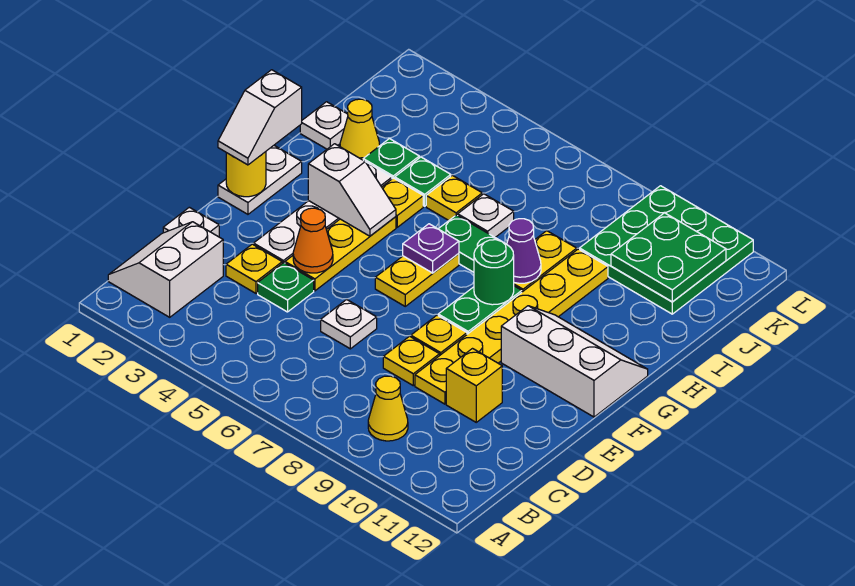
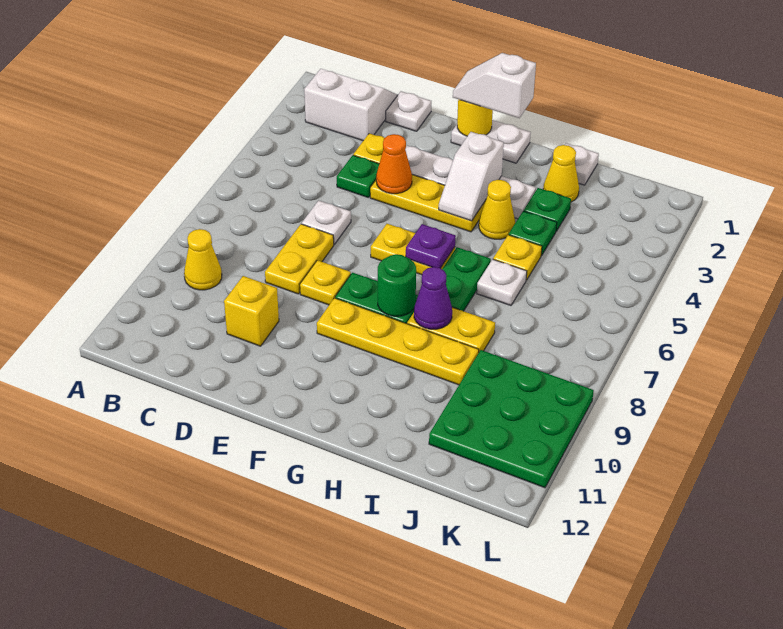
yellow plate D8 level 1 -> yellow plate D7:D8 level 1
yellow plate D9:I9 level 1 -> yellow plate F9:I9 level 1
white slope F10:G12 level 1 top F -> none
yellow plate H4 level 1 -> yellow cone H4 level 1
green plate J10:K11 level 2 -> none

